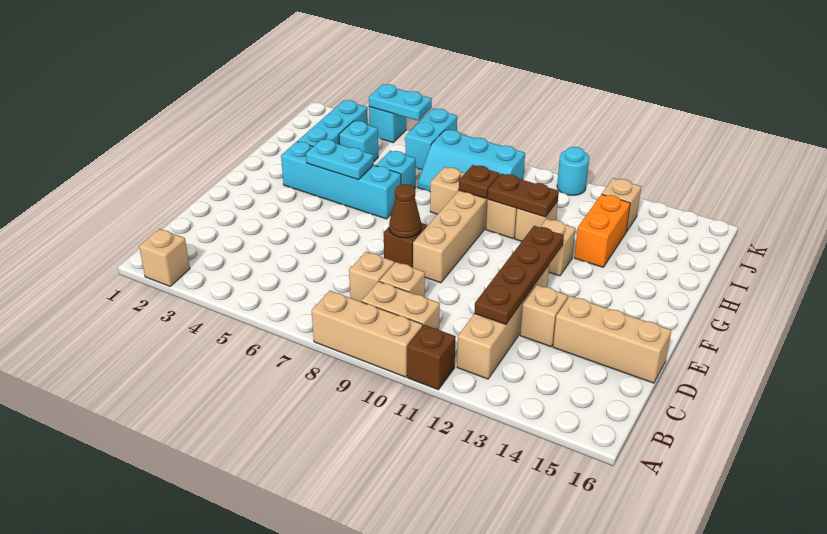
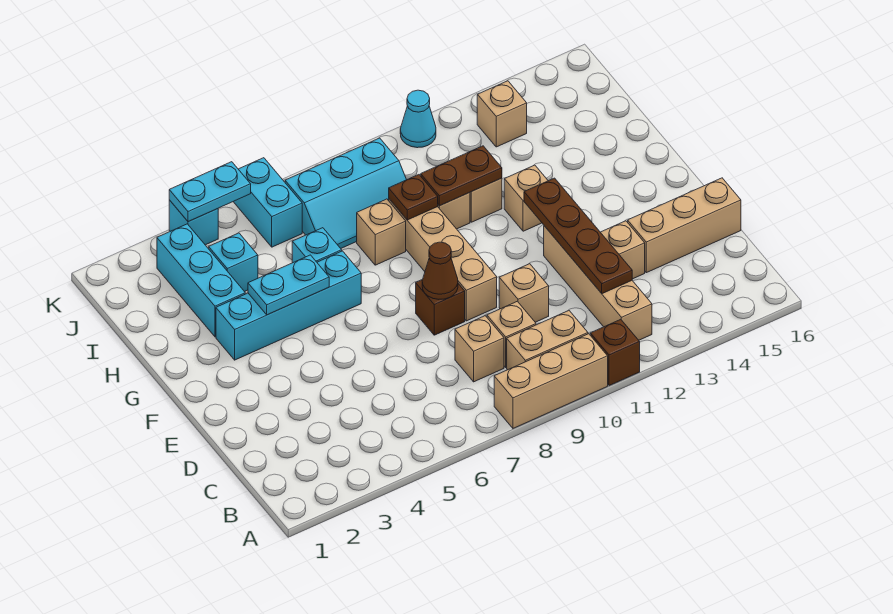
tan brick A2 level 1 -> tan brick D10 level 1
orange brick H13:I13 level 1 -> none
cyan round brick K11 level 1 -> cyan cone K11 level 1

